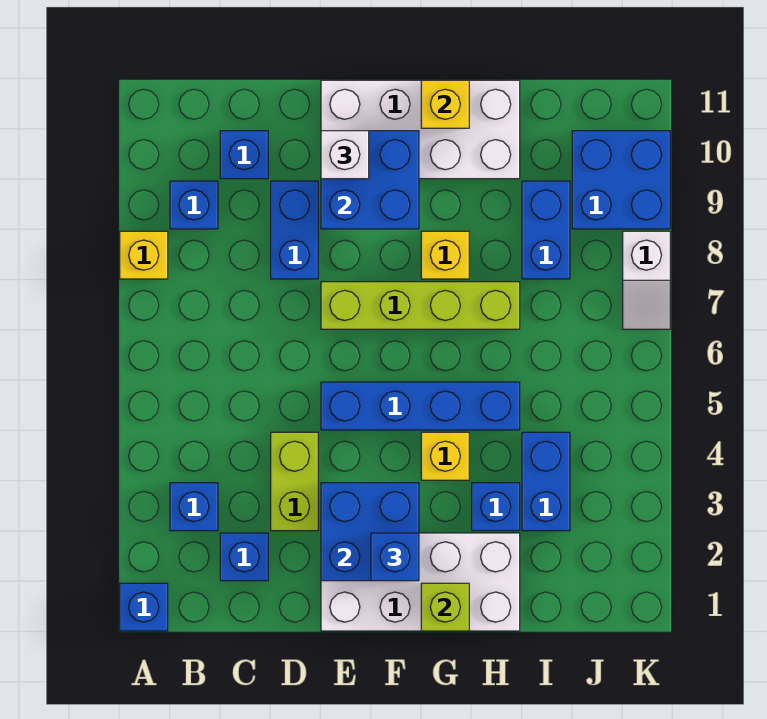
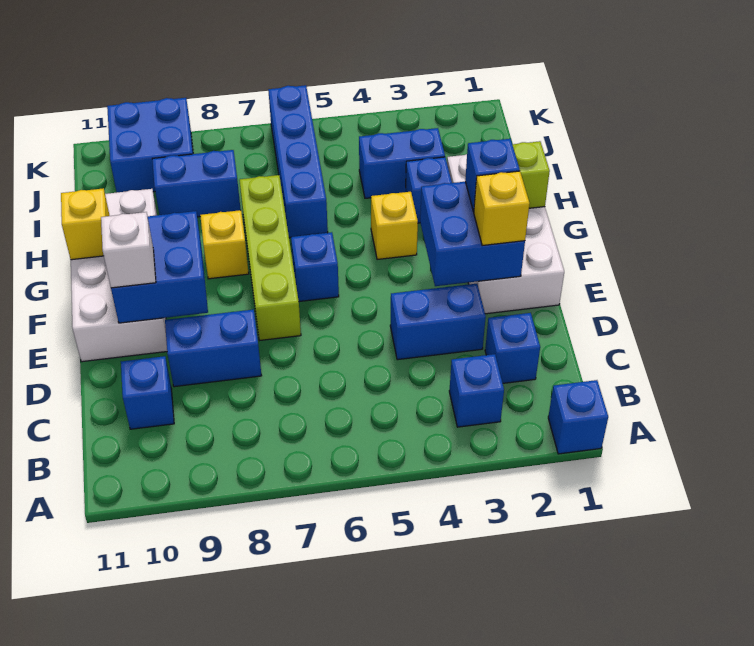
yellow brick A8 level 1 -> yellow brick E2 level 3
blue brick B9 level 1 -> blue brick F6 level 1
lime brick D3:D4 level 1 -> blue brick D3:D4 level 1
blue brick E5:H5 level 1 -> blue brick H6:K6 level 1
white slope K7:K8 level 1 top 8 -> none

